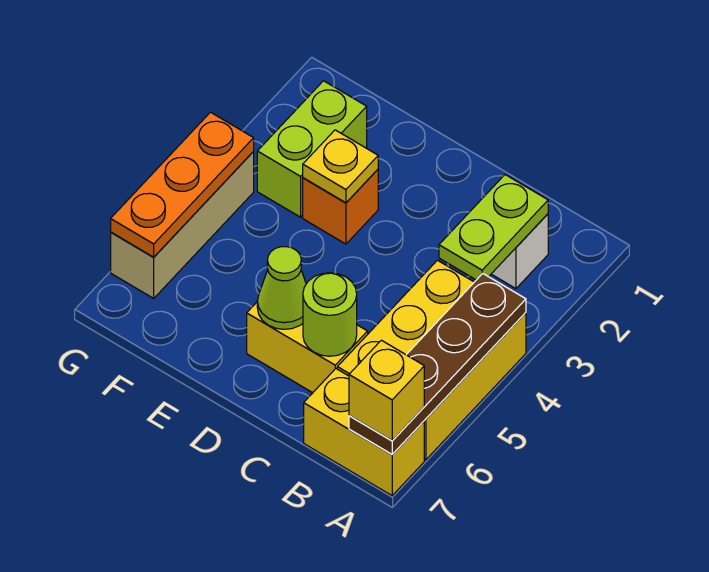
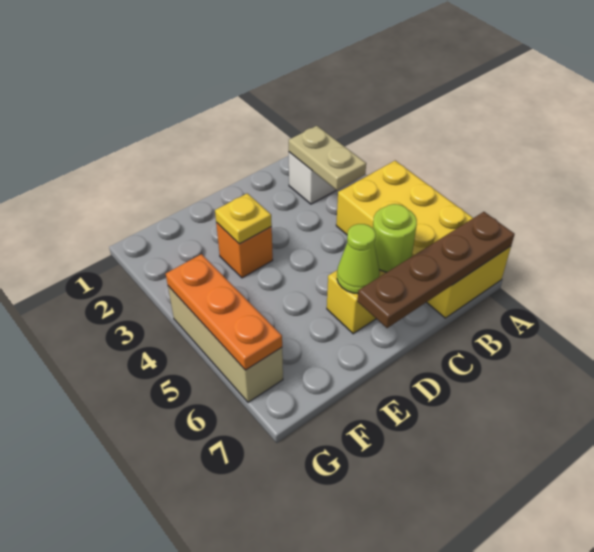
brown plate A4:A7 level 2 -> brown plate A7:D7 level 2
yellow brick A7 level 3 -> none
lime plate B2:B3 level 2 -> tan plate B2:B3 level 2
lime brick F2:F3 level 1 -> none

